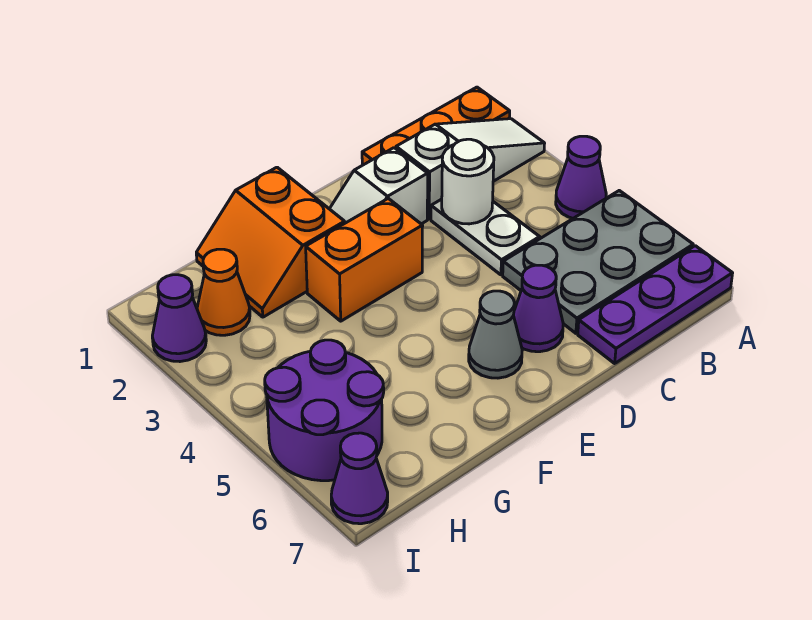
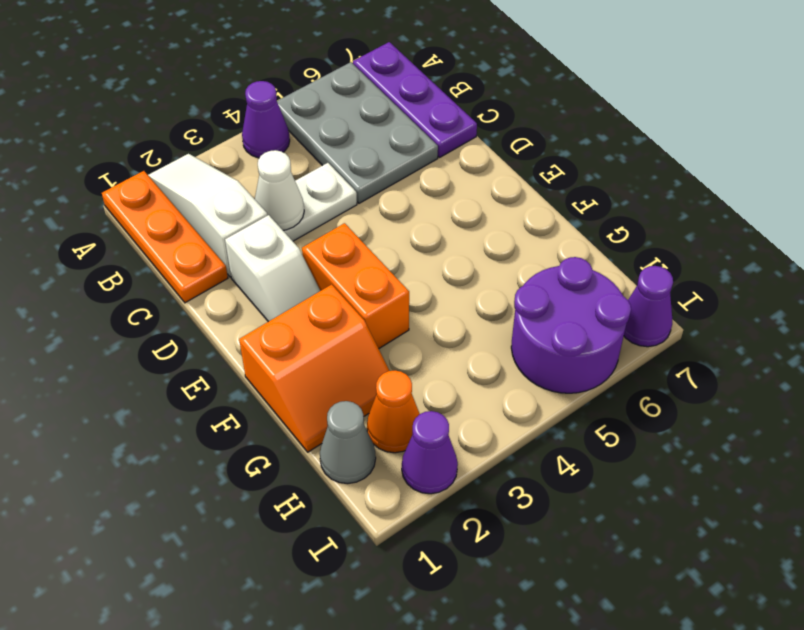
white round brick C3 level 2 -> white cone C3 level 2
purple cone D6 level 1 -> none
grey cone E6 level 1 -> grey cone H1 level 1

